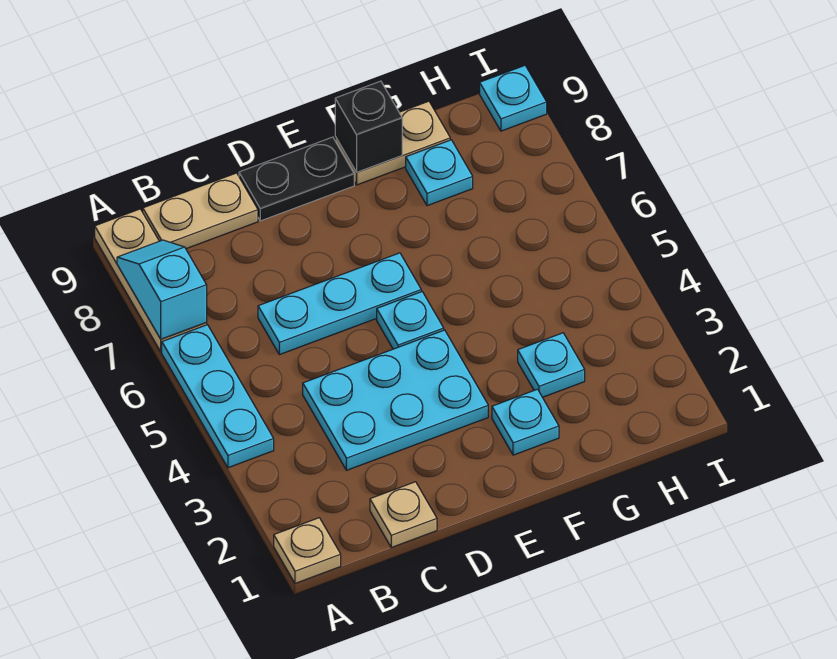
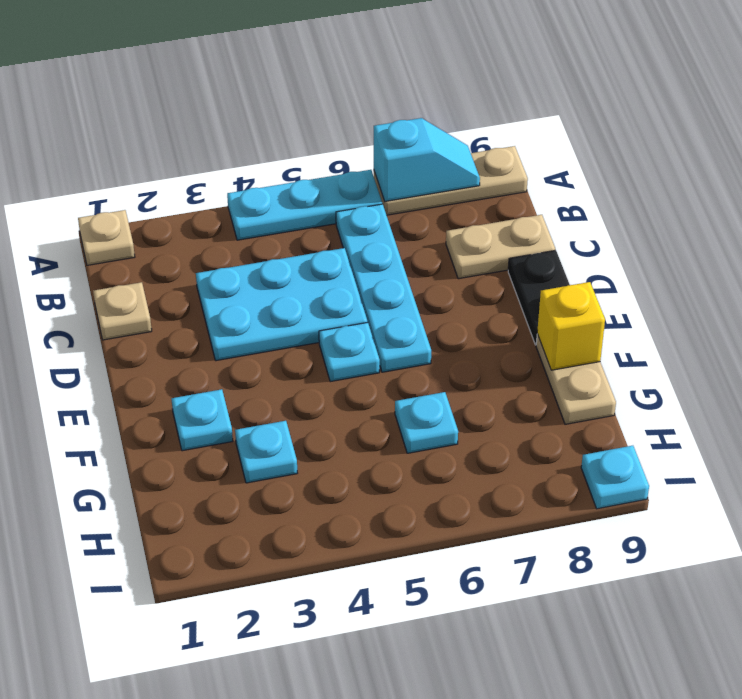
tan plate B9:C9 level 1 -> tan plate C8:C9 level 1
cyan plate C3:E4 level 1 -> cyan plate C3:D5 level 1
cyan plate C6:E6 level 1 -> cyan plate B6:E6 level 1
black brick F9 level 2 -> yellow brick F9 level 2
cyan plate G8 level 1 -> cyan plate G6 level 1

